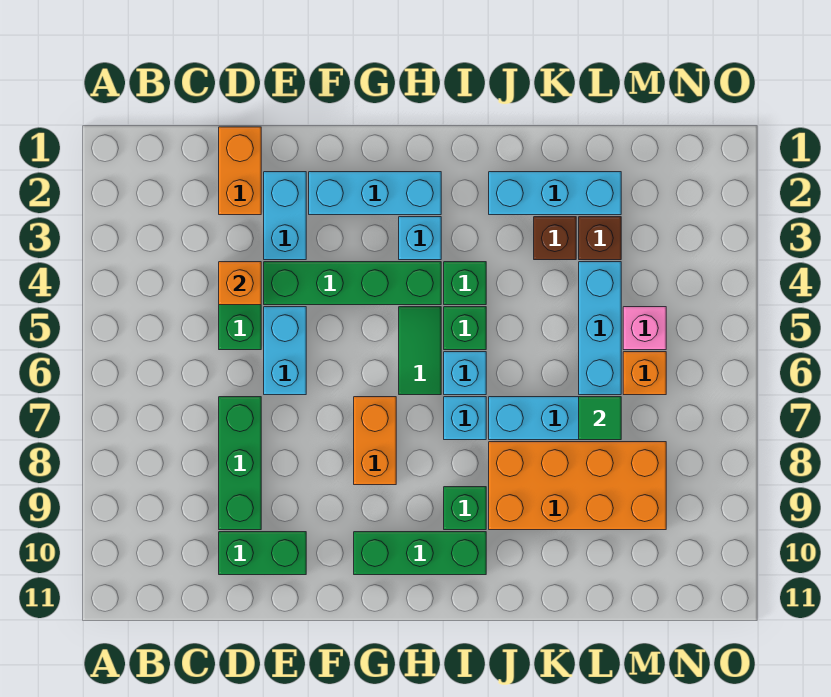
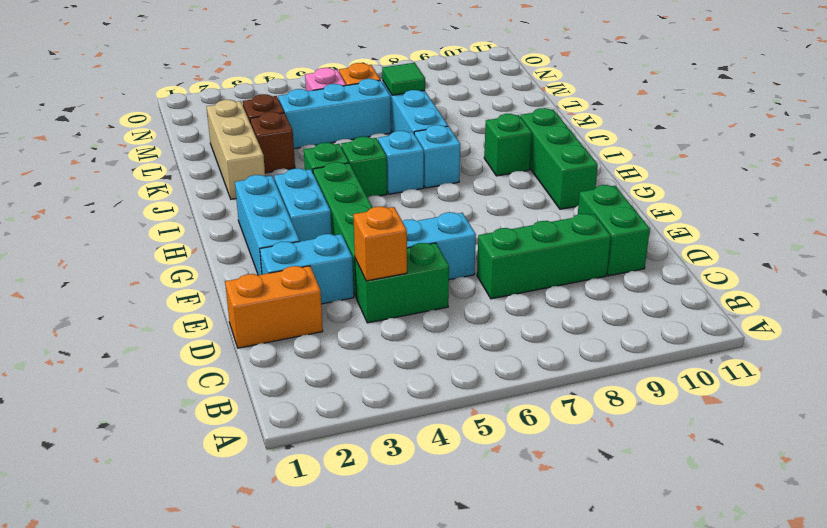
orange brick G7:G8 level 1 -> none
cyan brick H3 level 1 -> cyan brick G3:H3 level 1
green tile H5:H6 level 1 -> none
cyan brick J2:L2 level 1 -> tan brick J2:L2 level 1
orange brick J8:M9 level 1 -> none

